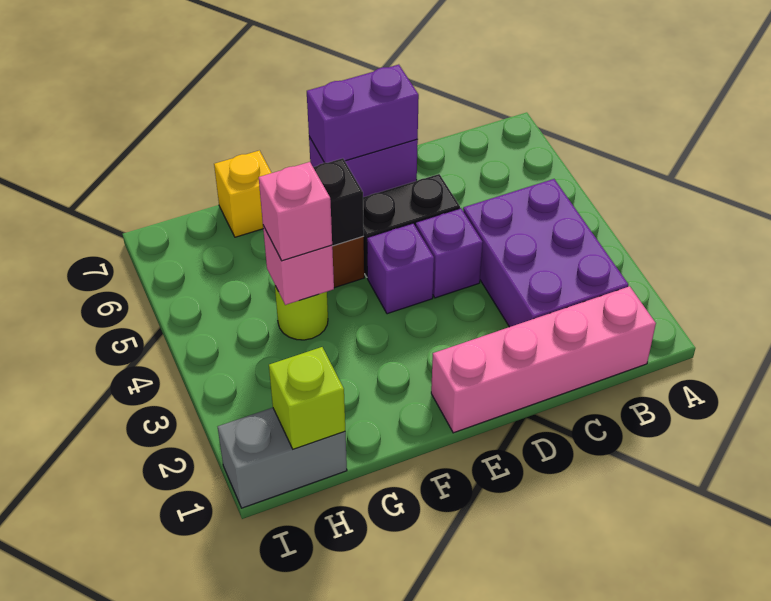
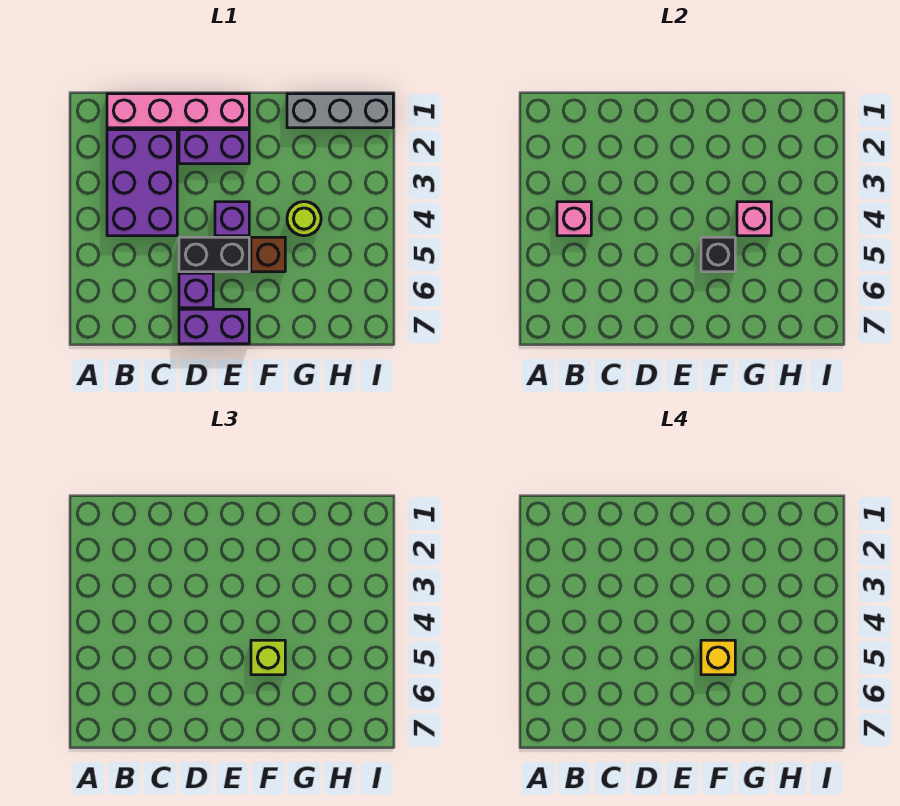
purple brick D4 level 1 -> purple brick D6 level 1
purple brick D7:E7 level 2 -> purple brick D2:E2 level 1
pink brick G4 level 3 -> pink brick B4 level 2
yellow brick G7 level 1 -> yellow brick F5 level 4
grey brick H1:I1 level 1 -> grey brick G1:I1 level 1
lime brick H1 level 2 -> lime brick F5 level 3

